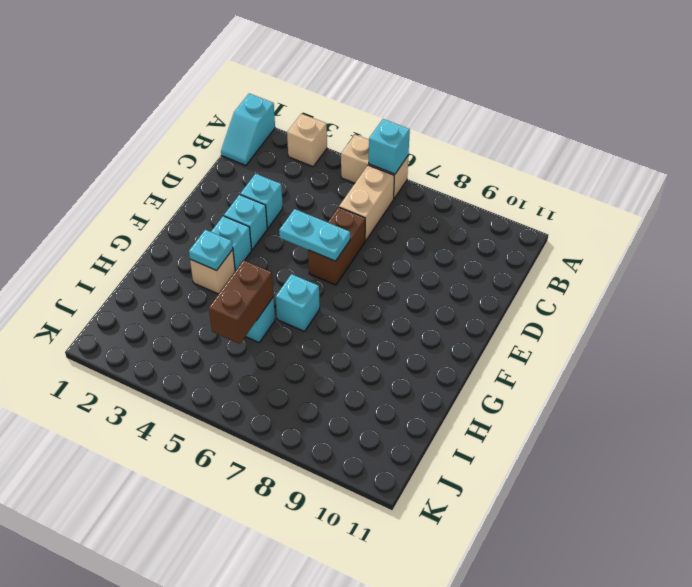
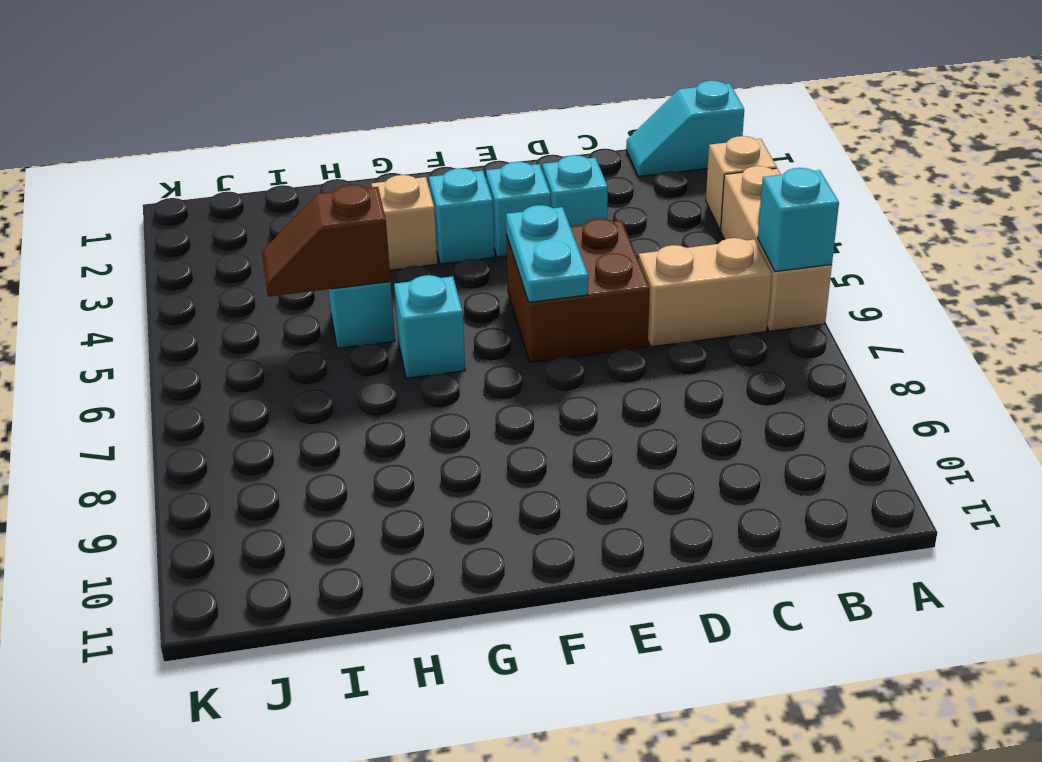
tan brick A5:A6 level 1 -> tan brick A4:A6 level 1
brown brick D6:E6 level 1 -> brown brick D5:E6 level 1
cyan plate G3 level 2 -> none
brown brick H5:I5 level 2 -> brown slope H5:I5 level 2 top H

